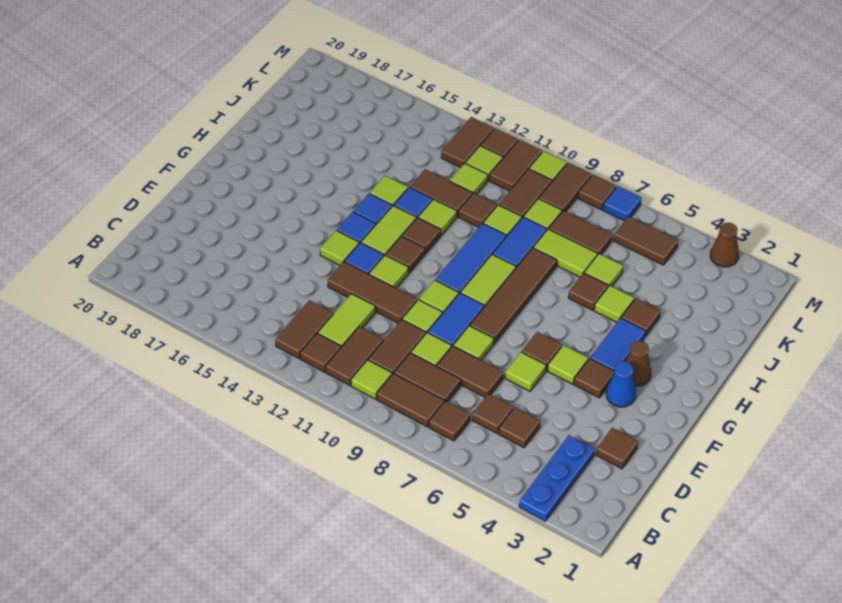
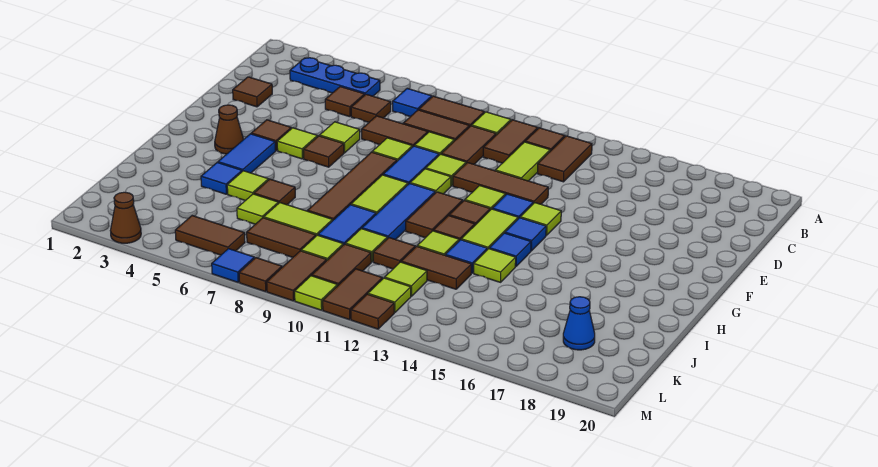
blue plate A3:C3 level 1 -> blue plate B3:B5 level 1
brown tile B7 level 1 -> blue tile B7 level 1
blue cone F3 level 1 -> blue cone K18 level 1
brown tile I4 level 1 -> blue tile I4 level 1
brown tile L13:M13 level 1 -> brown tile G11:H11 level 1

